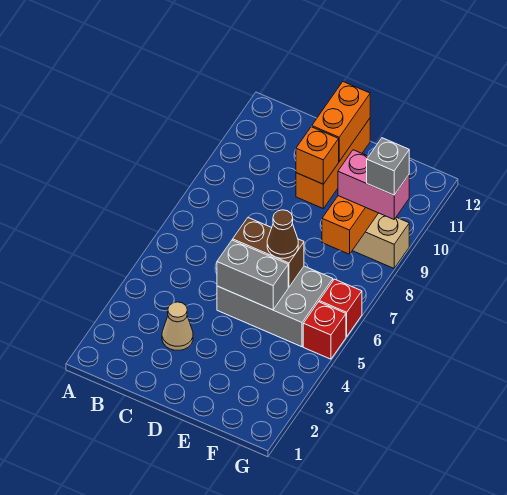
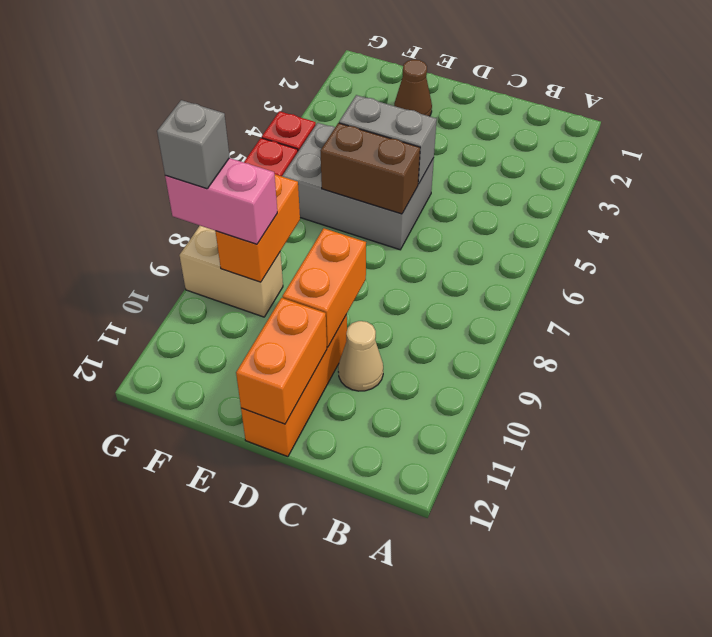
tan cone C3 level 1 -> tan cone C10 level 1
orange brick D10 level 2 -> orange brick D9:D10 level 2
brown cone E6 level 3 -> brown cone E2 level 1

